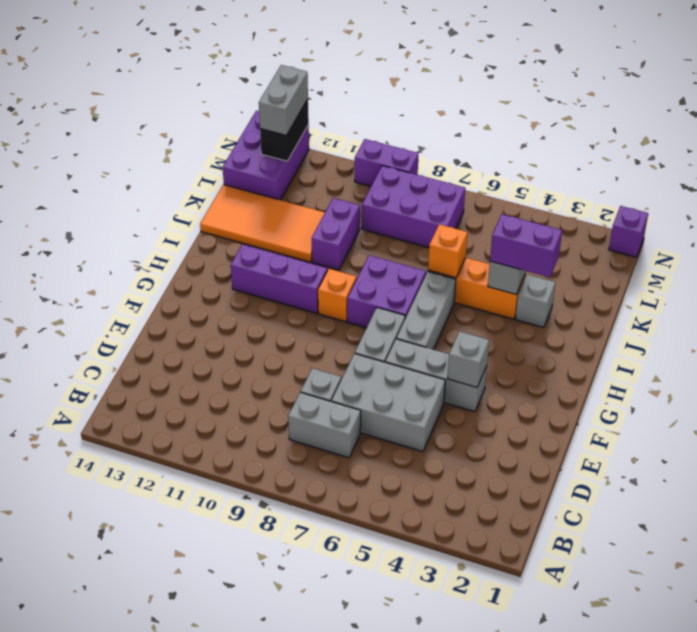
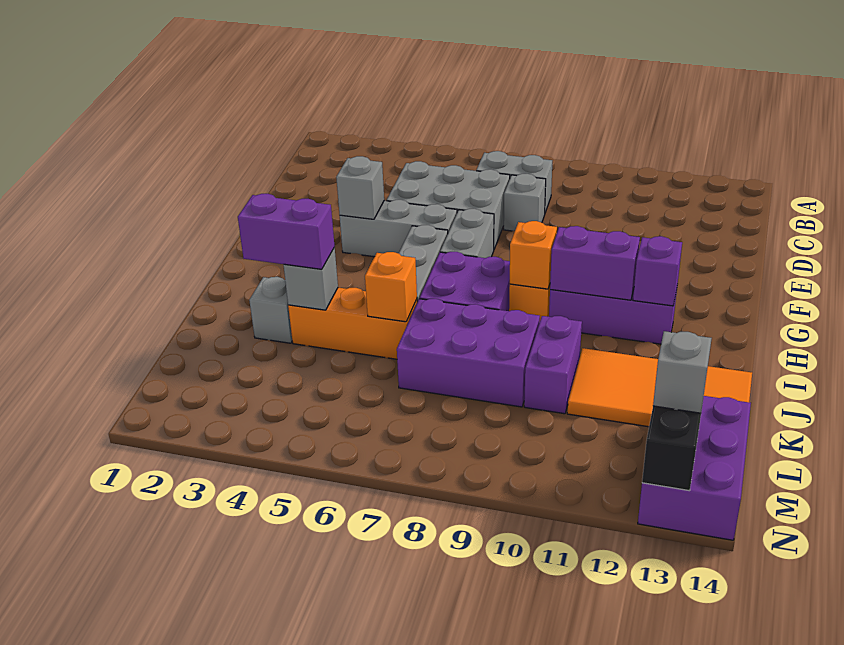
none -> orange brick H9 level 2
purple brick L7:M9 level 1 -> purple brick J7:K9 level 1
grey brick M13:N13 level 3 -> grey brick M13 level 3
purple brick N1 level 1 -> purple brick H12 level 2
purple brick N9:N10 level 1 -> purple brick H10:H11 level 2

